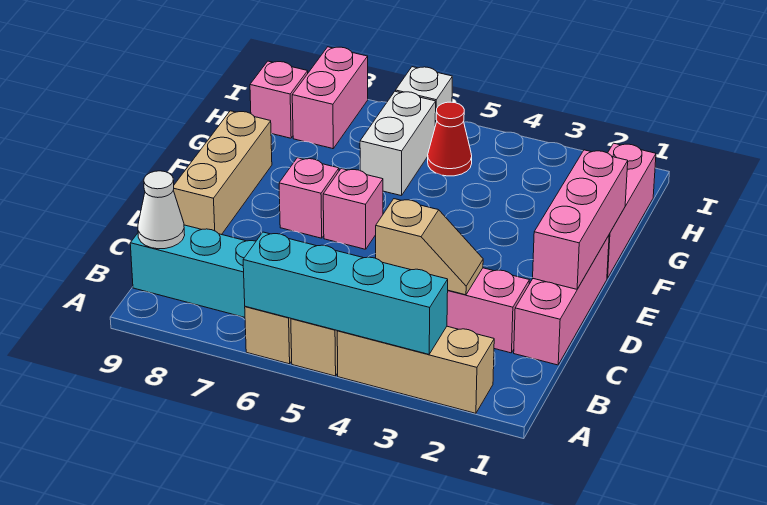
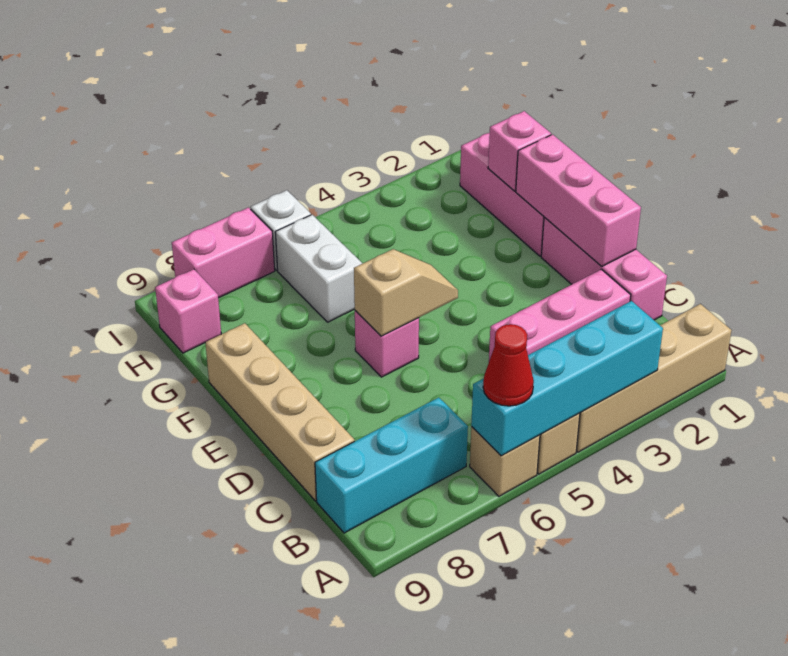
tan brick A2:A4 level 1 -> tan brick A1:A4 level 1
white cone B9 level 2 -> none
tan slope C3:C4 level 2 top 4 -> tan slope E5:E6 level 2 top 6
tan brick D9:F9 level 1 -> tan brick C9:F9 level 1
pink brick E7 level 1 -> pink brick G1 level 2
red cone H5 level 1 -> red cone A6 level 3
pink brick H8:I8 level 1 -> pink brick I7:I8 level 1

